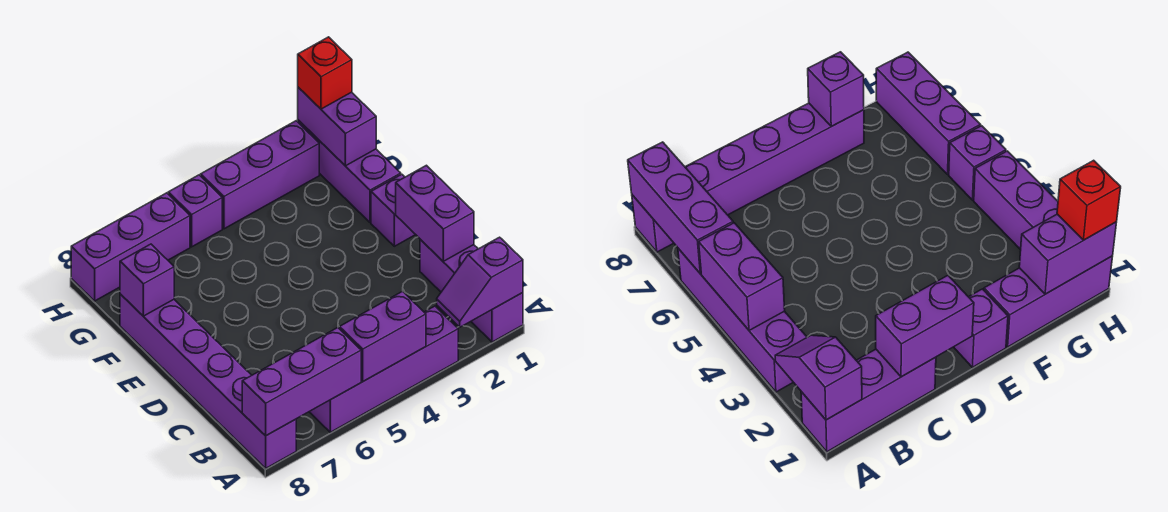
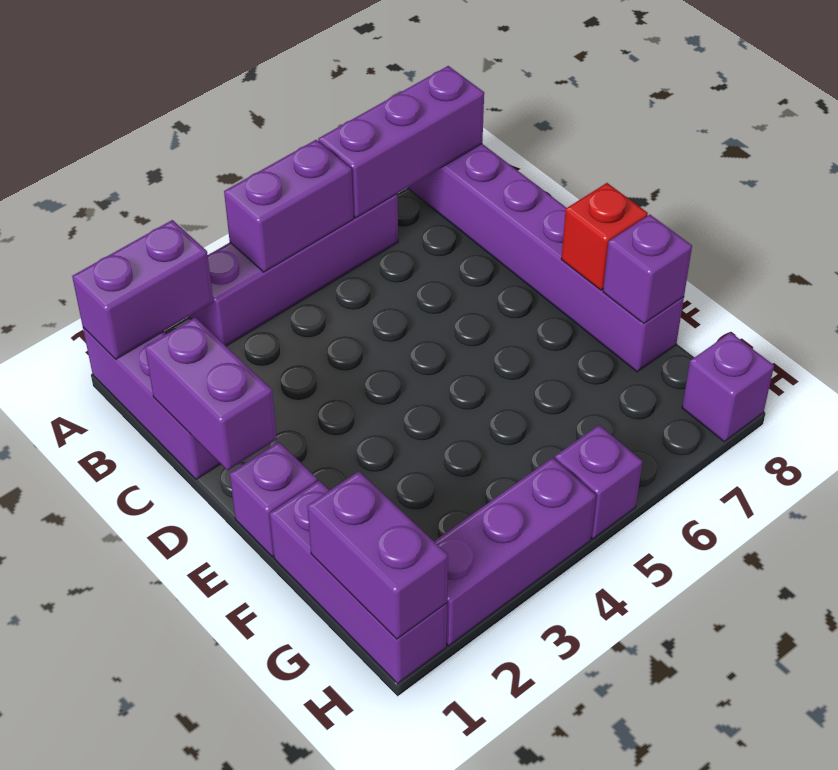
purple slope A1:A2 level 2 top 1 -> purple brick A1:A2 level 2
red brick H1 level 3 -> red brick E8 level 2
purple brick H6:H8 level 1 -> purple brick H8 level 1

